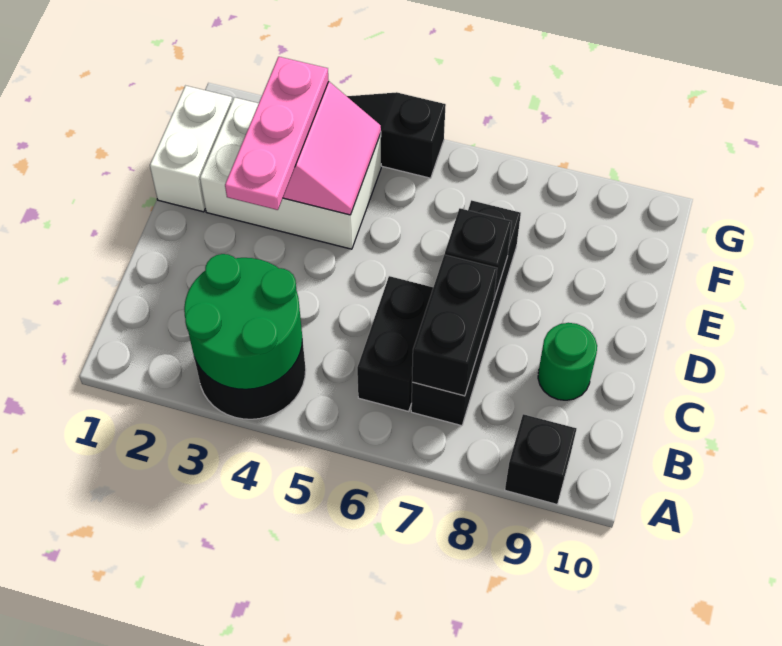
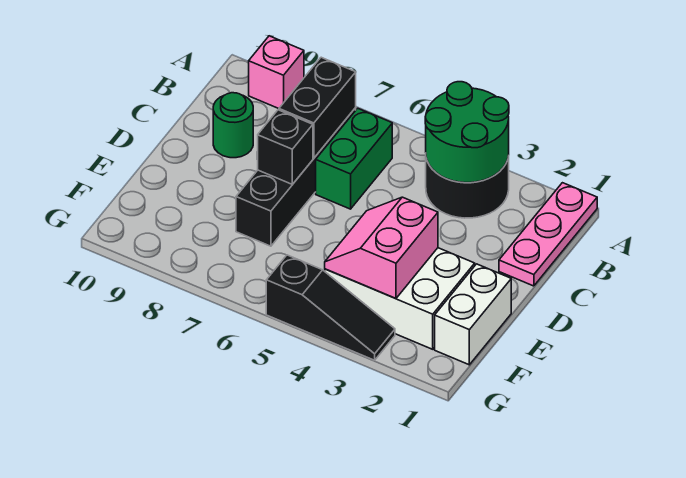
black brick A9 level 1 -> pink brick A9 level 1
black brick B6:C6 level 1 -> green brick B6:C6 level 1
pink plate D3:F3 level 3 -> pink plate A1:C1 level 1

